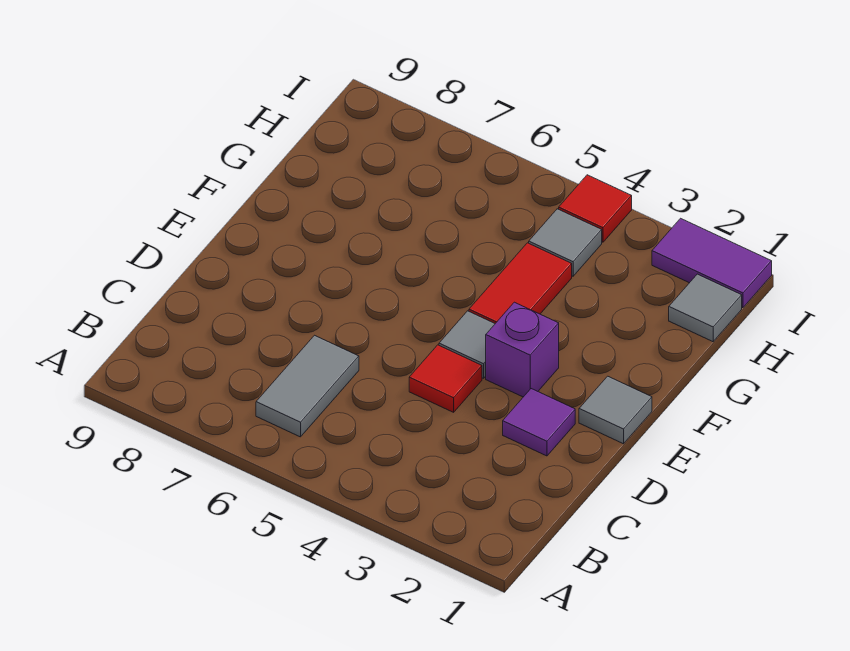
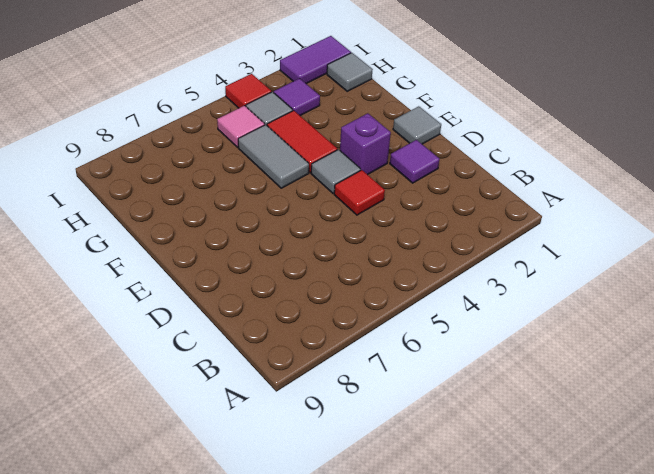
grey tile B6:C6 level 1 -> grey tile F5:G5 level 1
none -> purple tile H3 level 1
none -> pink tile H5 level 1

